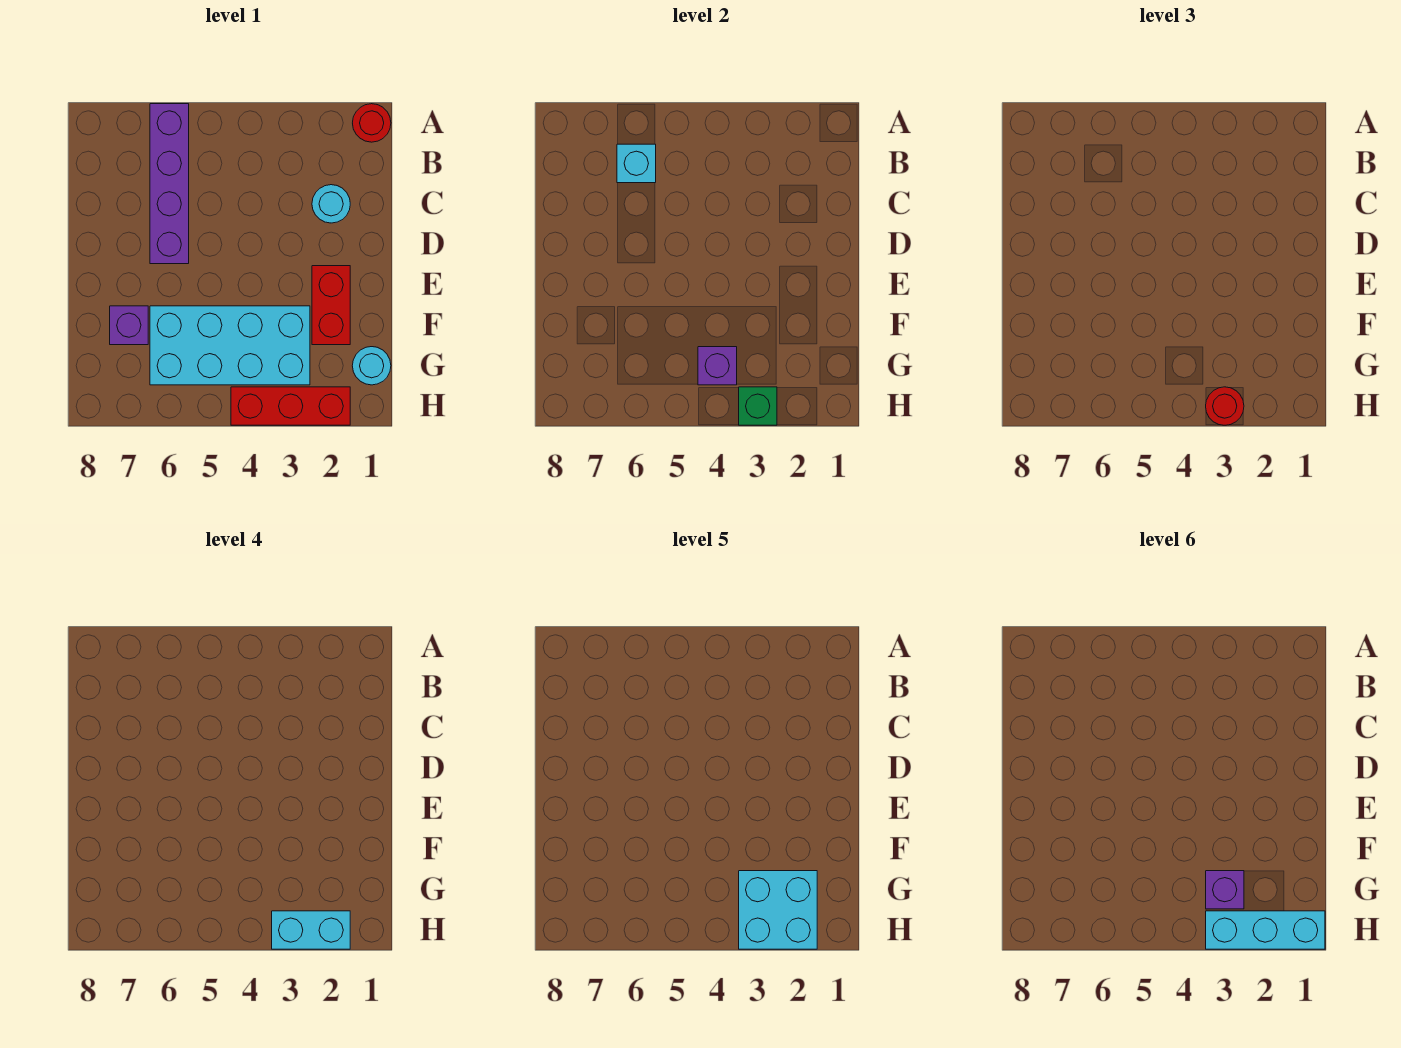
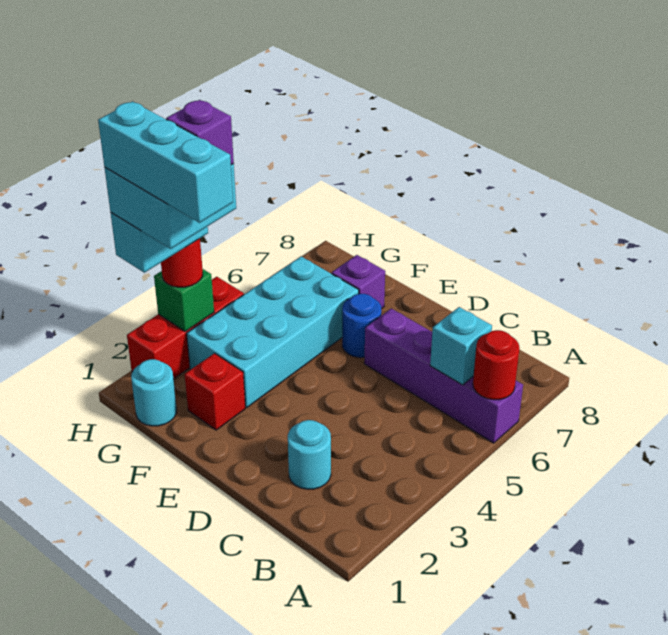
red round brick A1 level 1 -> red round brick A6 level 2
red brick E2:F2 level 1 -> red brick F2 level 1
none -> blue round brick E6 level 1
purple brick G4 level 2 -> none
cyan brick H1:H3 level 6 -> cyan brick F2:H2 level 6

